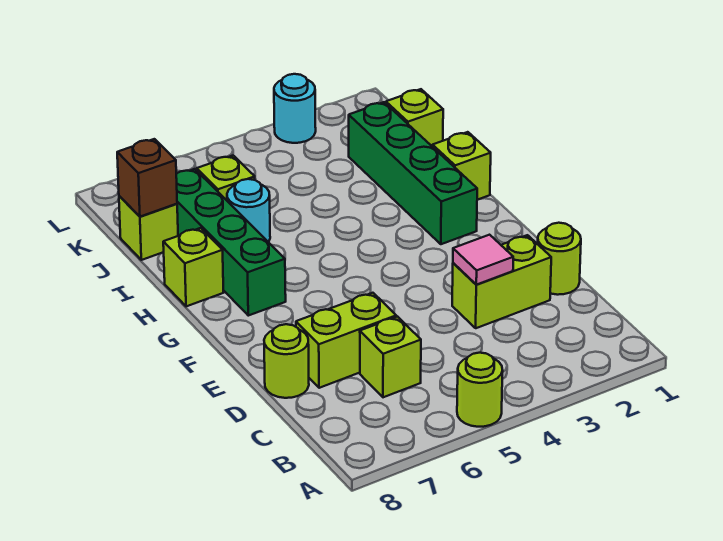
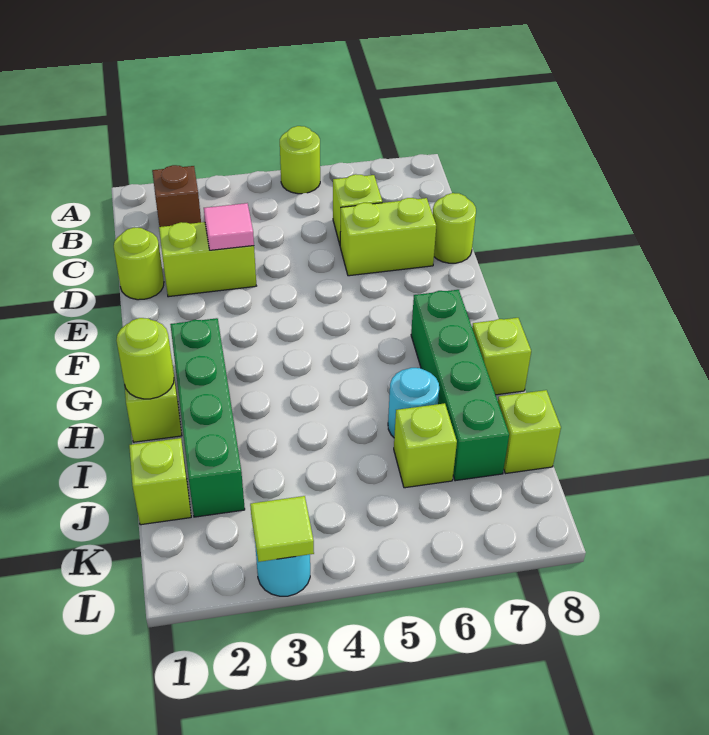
none -> lime round brick H1 level 2
brown brick J8 level 2 -> brown brick B2 level 1
none -> lime tile L3 level 2

